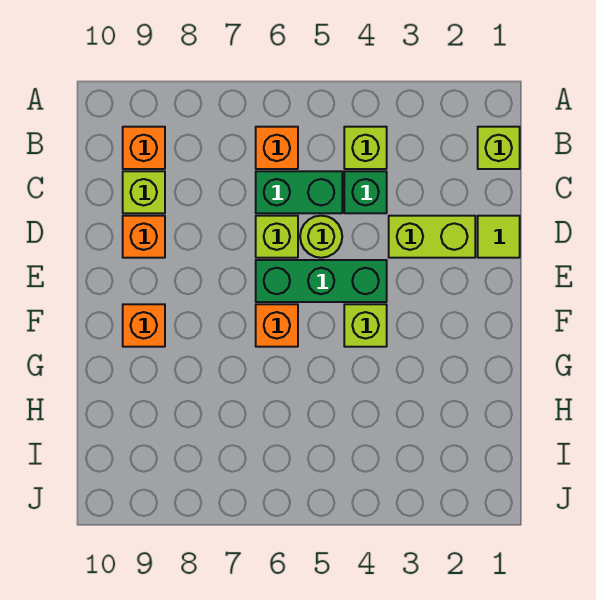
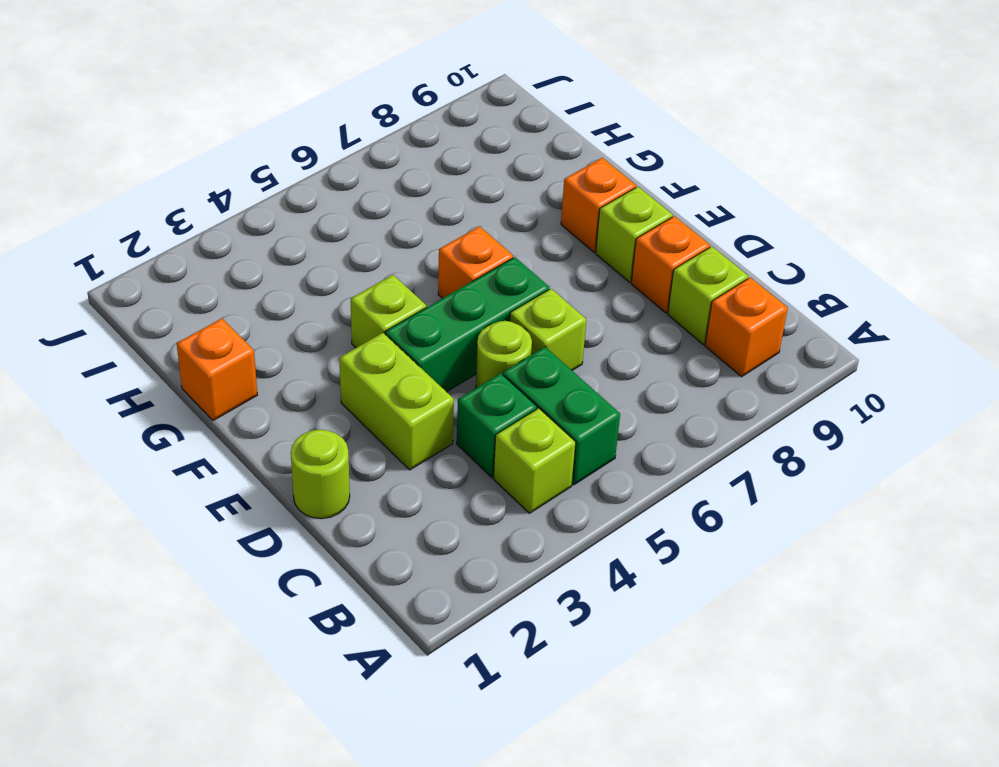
lime brick B1 level 1 -> lime brick E9 level 1
orange brick B6 level 1 -> orange brick G1 level 1
green brick C5:C6 level 1 -> green brick B5:C5 level 1
lime tile D1 level 1 -> lime round brick D1 level 1
lime brick D2:D3 level 1 -> lime brick D3:E3 level 1

